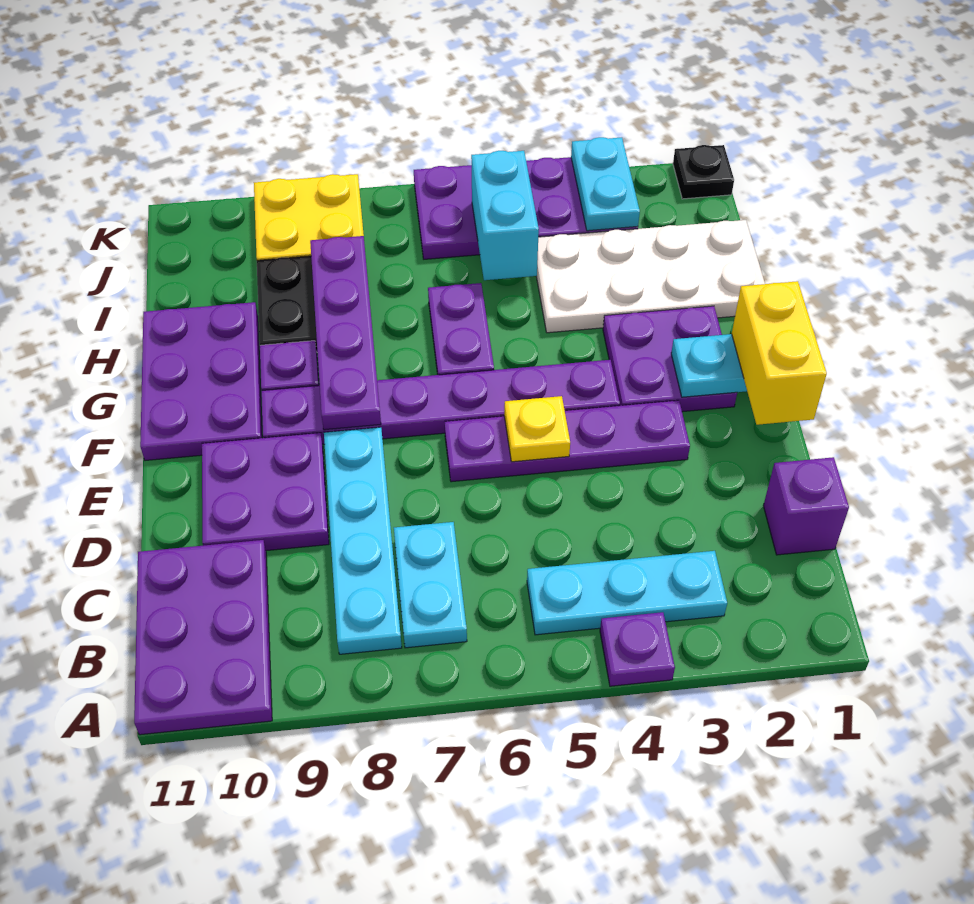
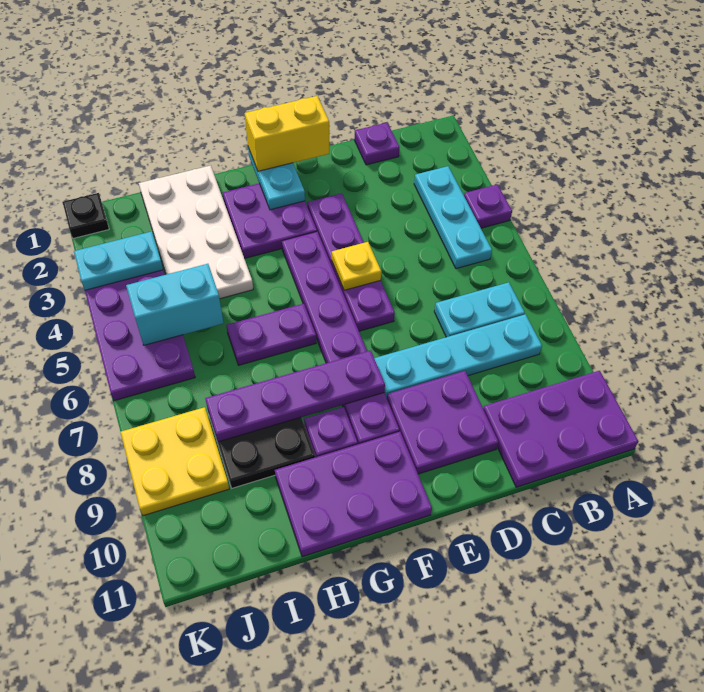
purple brick C1 level 1 -> purple plate C1 level 1

